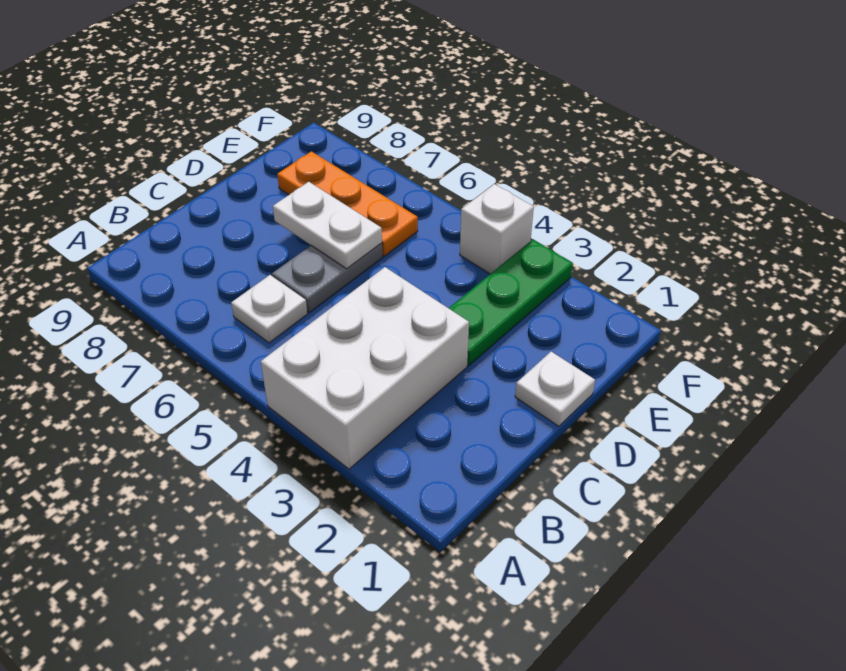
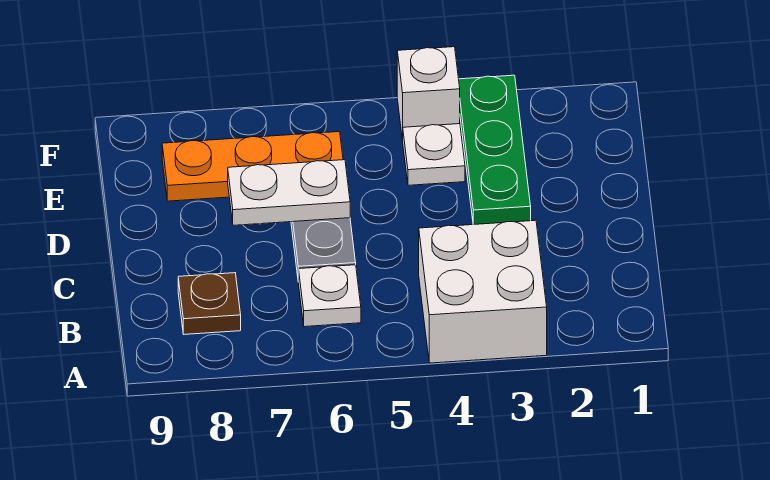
white brick A3:C4 level 1 -> white brick A3:B4 level 1
none -> brown plate B8 level 1
white plate D1 level 1 -> white plate E4 level 1

